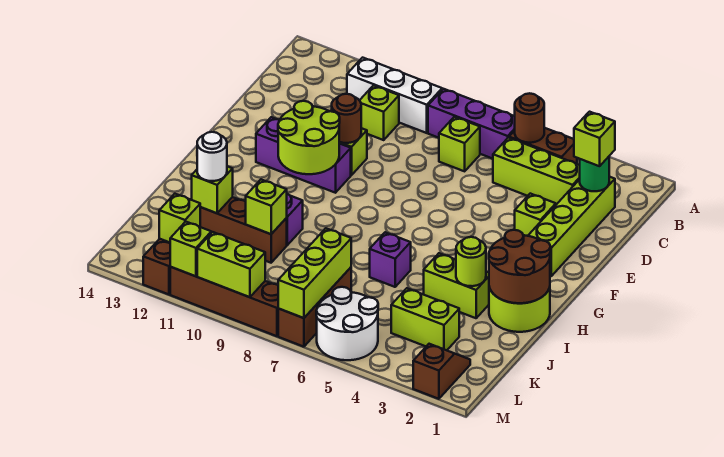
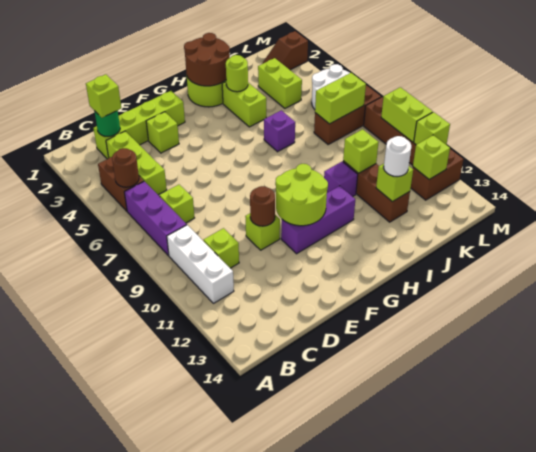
purple brick F10:F12 level 1 -> purple brick F11:H11 level 1
lime brick K7:M7 level 2 -> lime brick K7:L7 level 2

